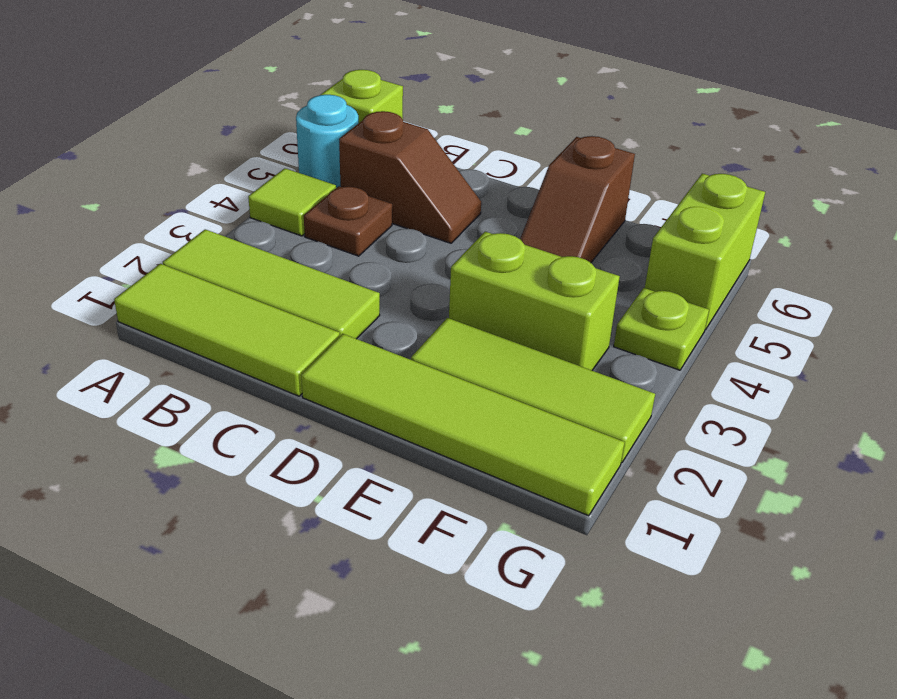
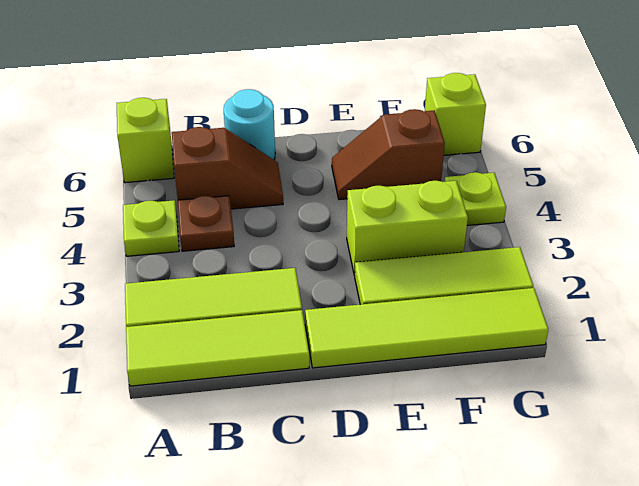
lime tile A4 level 1 -> lime plate A4 level 1
cyan round brick A5 level 1 -> cyan round brick C6 level 1
brown slope E5:E6 level 1 top 6 -> brown slope E5:F5 level 1 top F
lime brick G5:G6 level 1 -> lime brick G6 level 1

